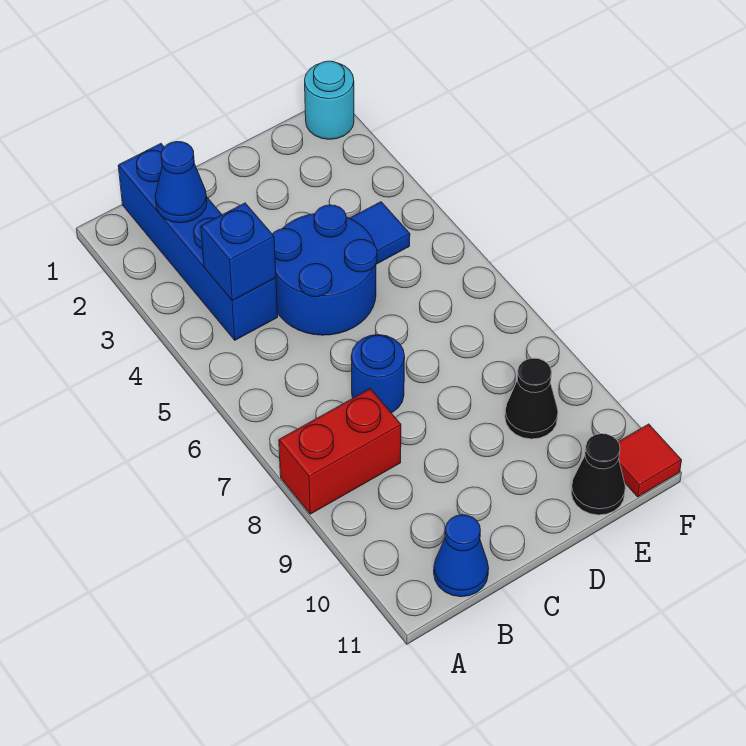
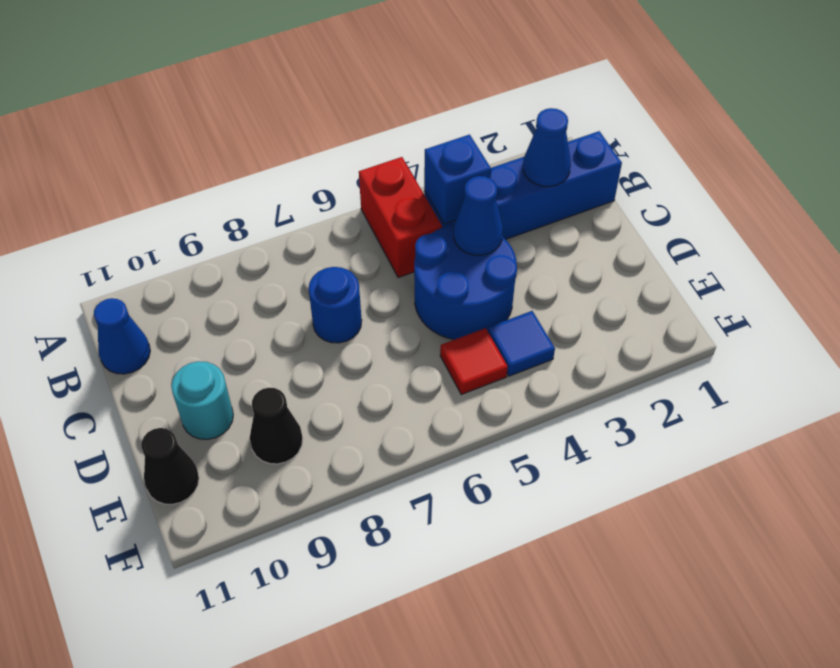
red brick A8:B8 level 1 -> red brick A5:B5 level 1
none -> blue cone C4 level 2
cyan round brick F1 level 1 -> cyan round brick D10 level 1
red tile F11 level 1 -> red tile E5 level 1

